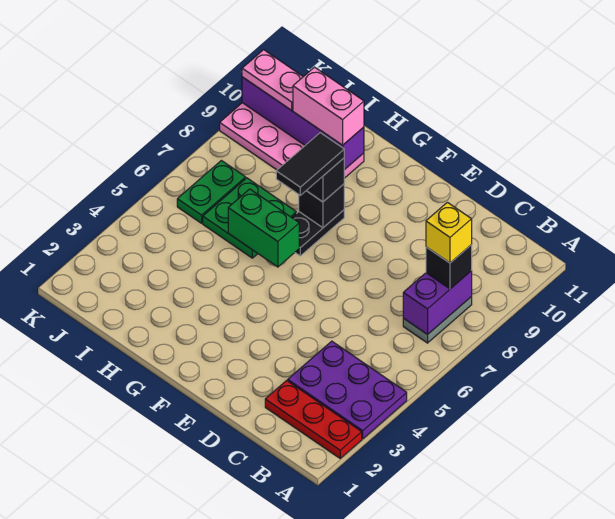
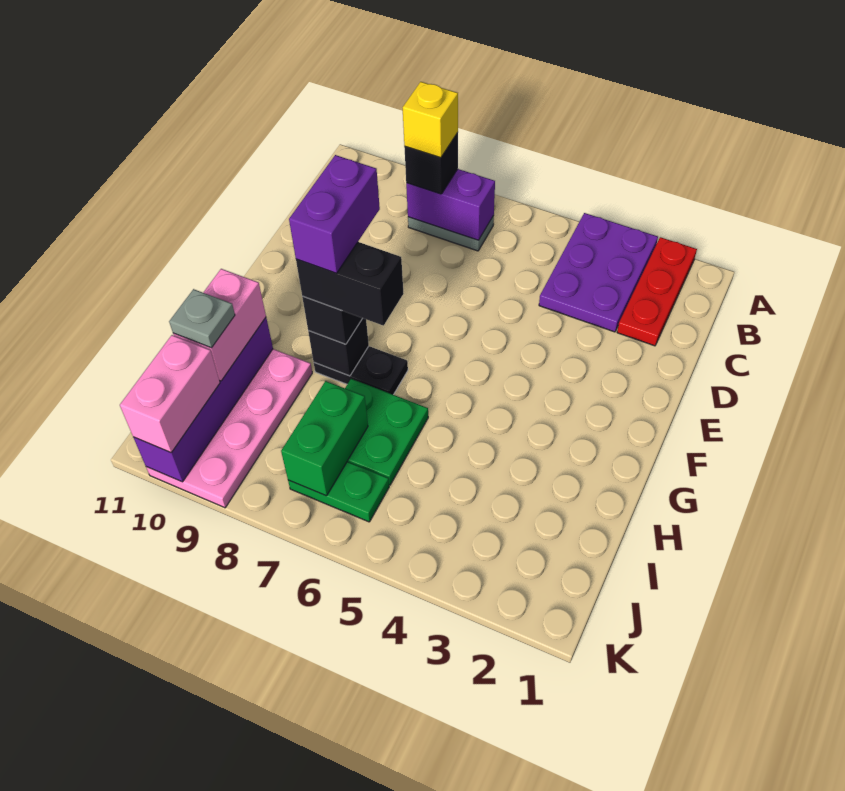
none -> purple brick F8:G8 level 5
green brick G6:H6 level 2 -> green brick I7:J7 level 2
black tile G7:G8 level 4 -> black brick G7:G8 level 4
none -> grey plate I10 level 4
pink plate J10:K10 level 3 -> pink brick J10:K10 level 3

